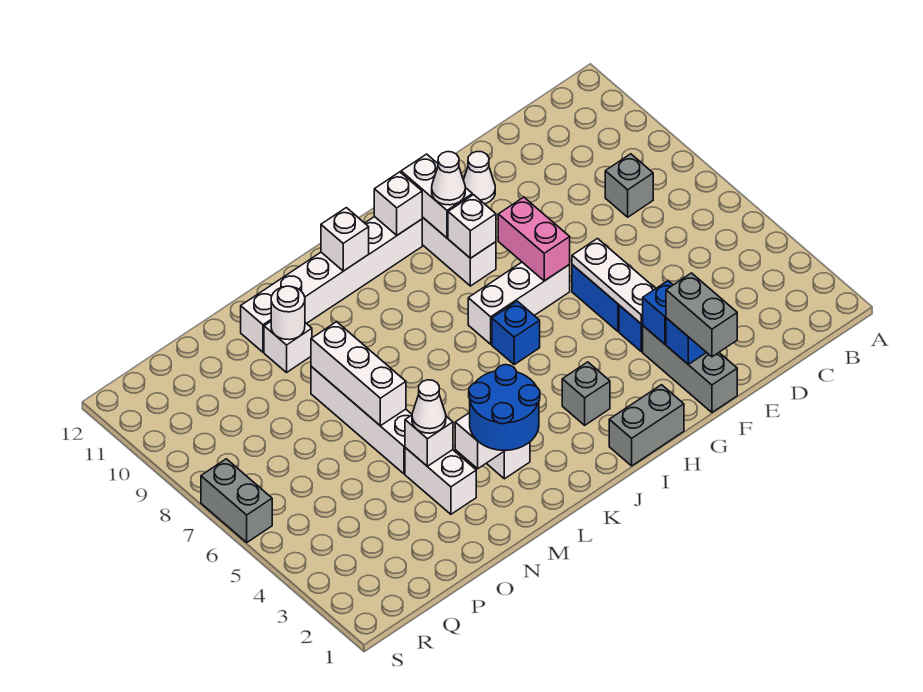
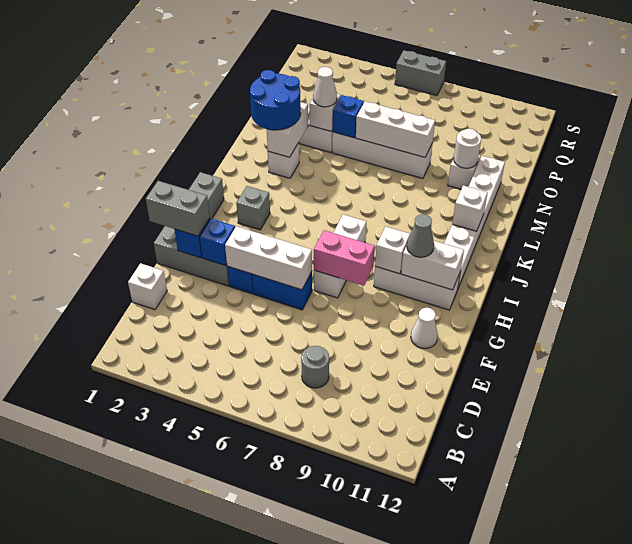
grey brick C8 level 1 -> grey round brick C8 level 1
white plate F4:F6 level 2 -> white brick F4:F6 level 2
white cone H10 level 3 -> grey cone H10 level 3
blue brick I6 level 1 -> blue brick N5 level 2
white brick I11 level 2 -> white brick D1 level 1

